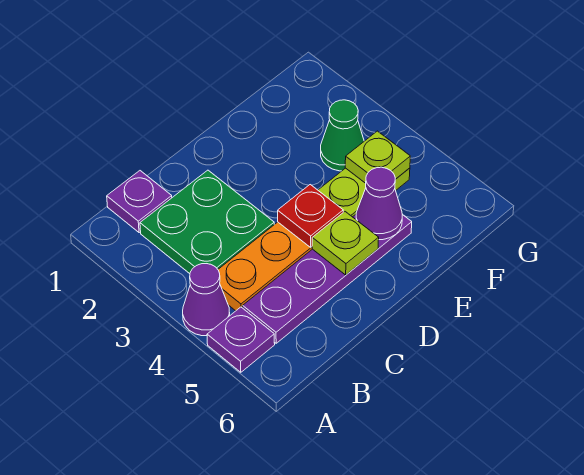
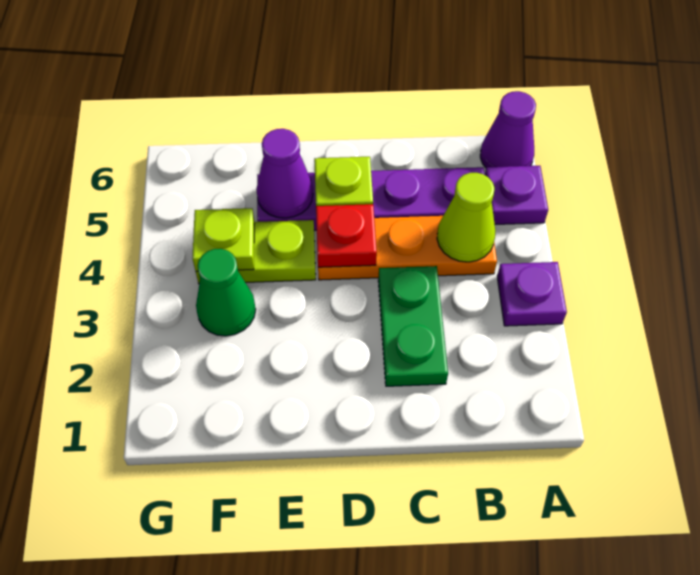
purple cone A4 level 1 -> purple cone A6 level 1
purple plate B1 level 1 -> purple plate A3 level 1
green plate B2:C3 level 1 -> green plate C2:C3 level 1
none -> lime cone B4 level 2

